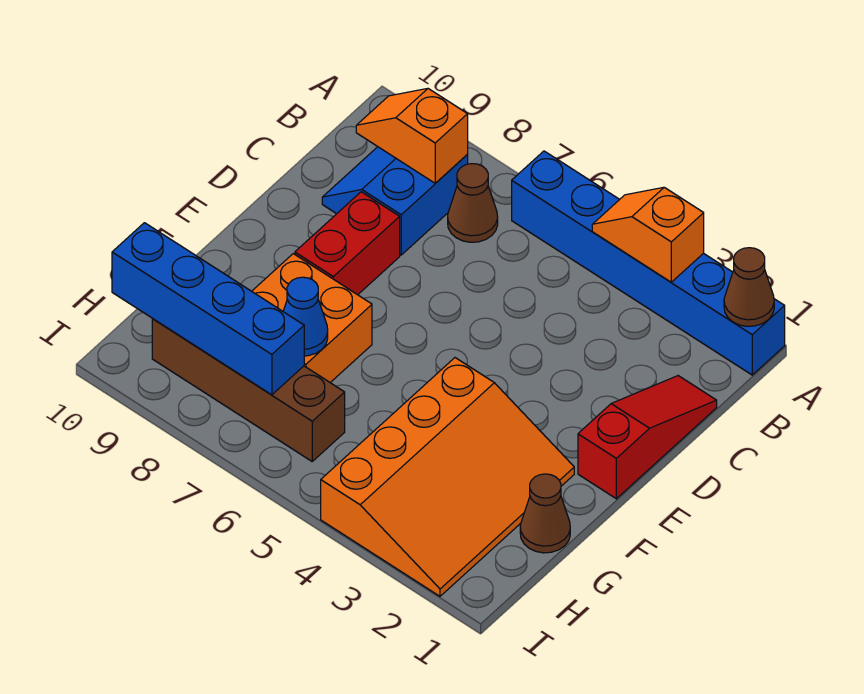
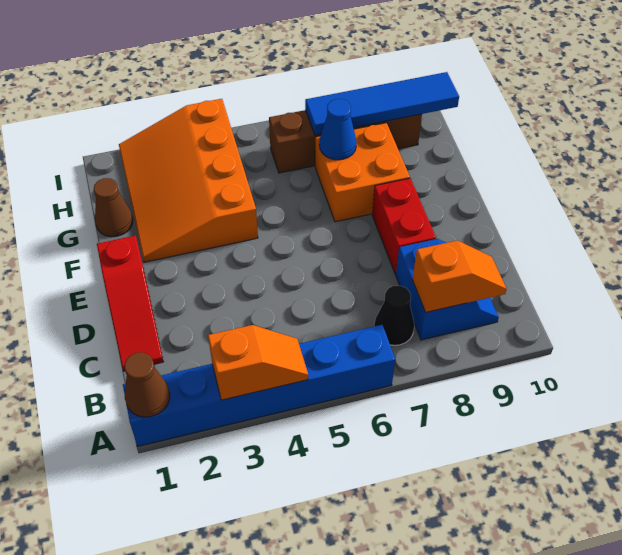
brown cone B7 level 1 -> black cone B7 level 1
blue brick H7:H10 level 2 -> blue tile H7:H10 level 2

